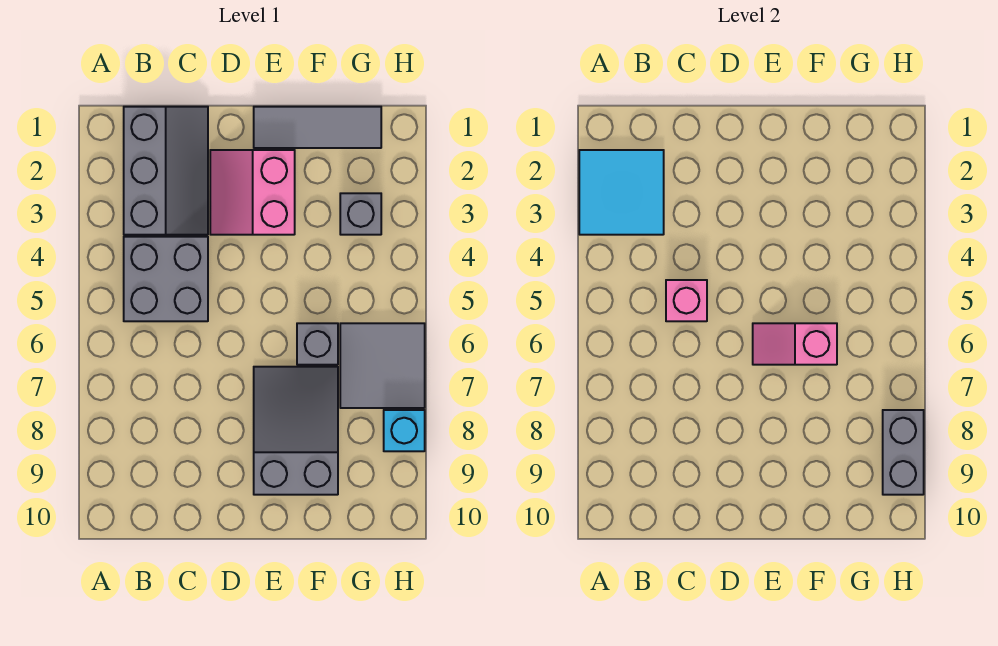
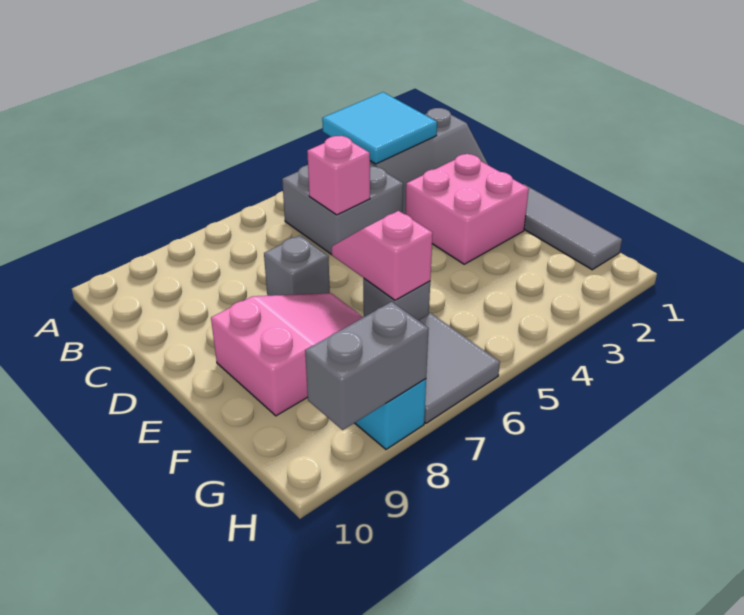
pink slope D2:E3 level 1 top E -> pink brick D2:E3 level 1
grey slope E7:F9 level 1 top 9 -> pink slope E7:F9 level 1 top 9
grey brick G3 level 1 -> grey brick D7 level 1

